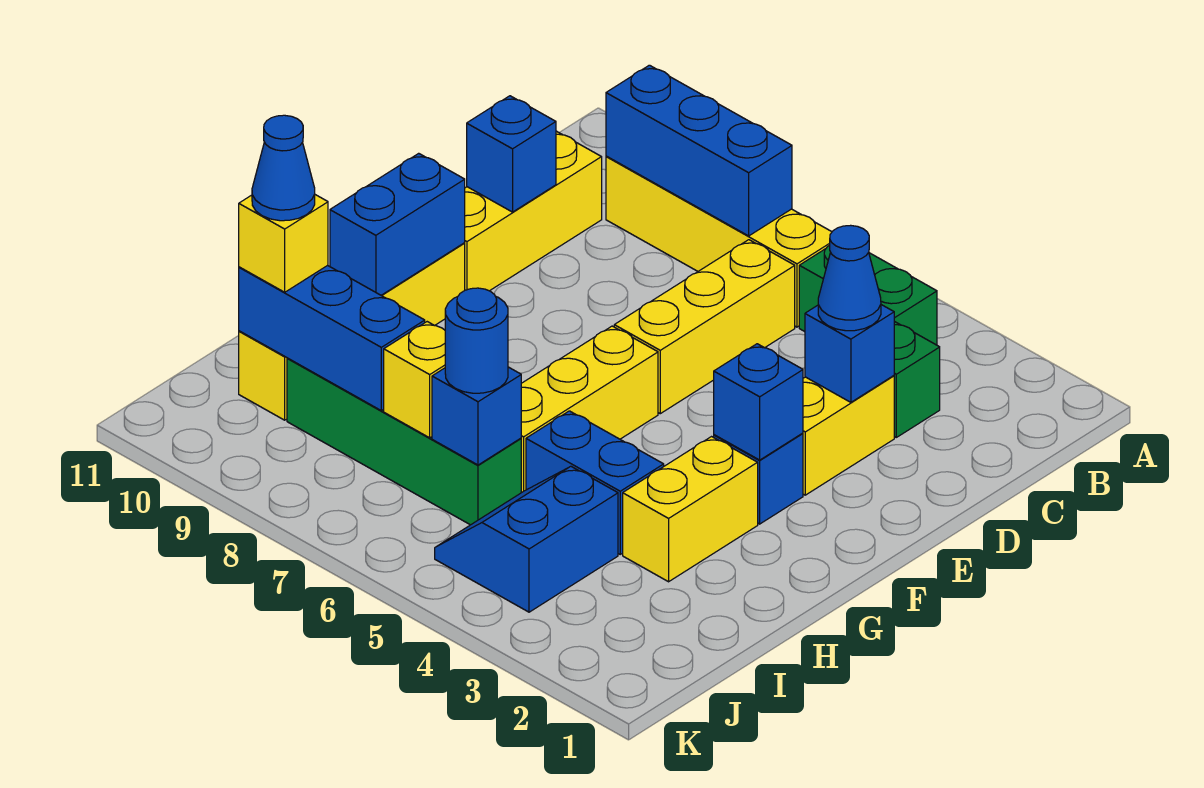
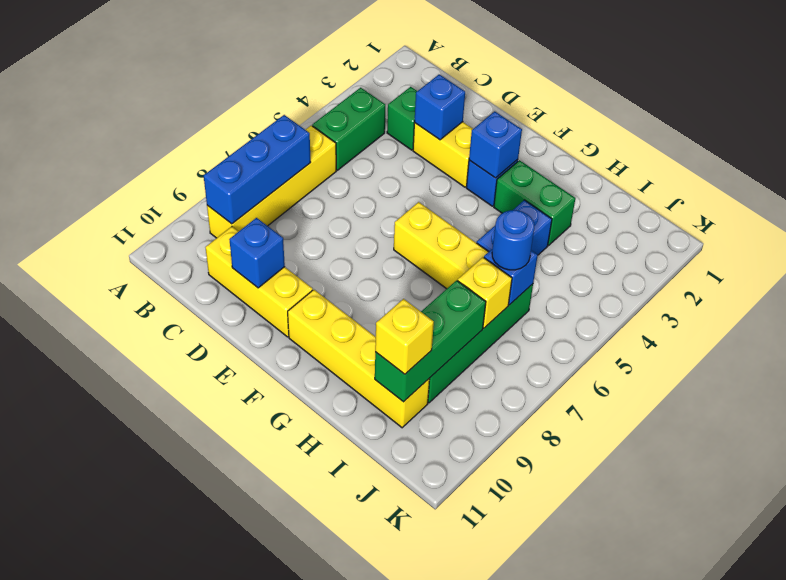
yellow brick C6:E6 level 1 -> none
blue cone D3 level 3 -> none
blue brick F10:G10 level 2 -> none
yellow brick G3:H3 level 1 -> green brick G3:H3 level 1
blue slope I4:J5 level 1 top 4 -> none
blue brick I8:I10 level 2 -> green brick I8:I10 level 2
blue cone I10 level 4 -> none

